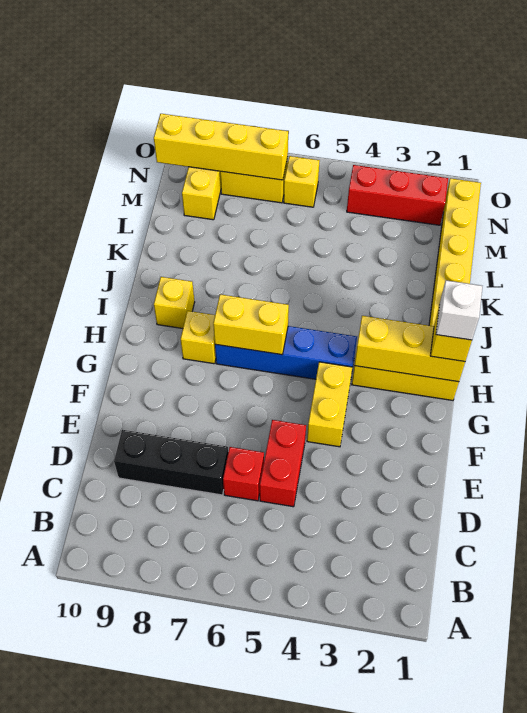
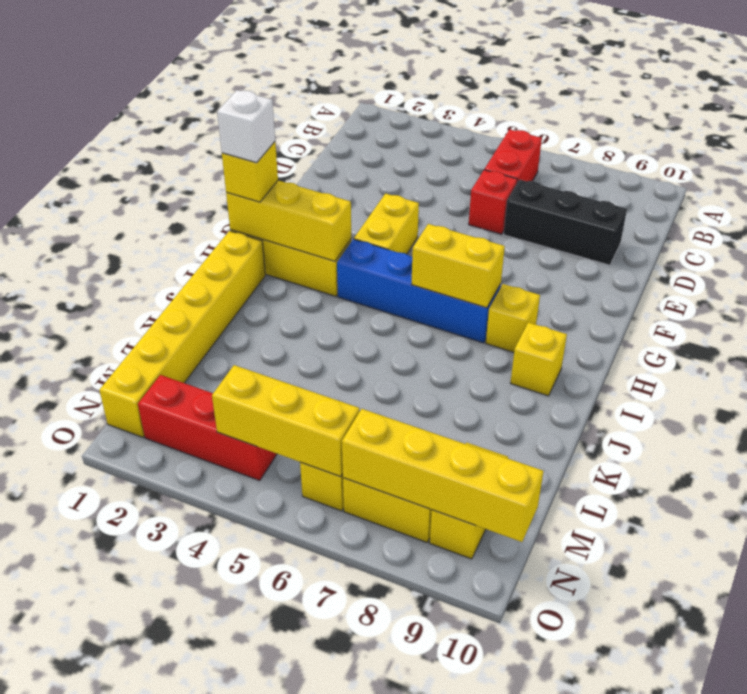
red brick D5:E5 level 1 -> red brick B6:C6 level 1
none -> yellow brick N4:N6 level 2

